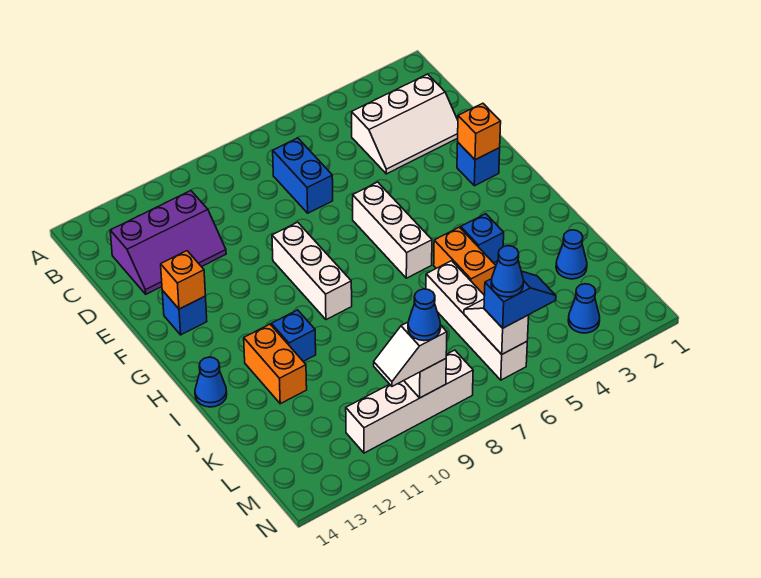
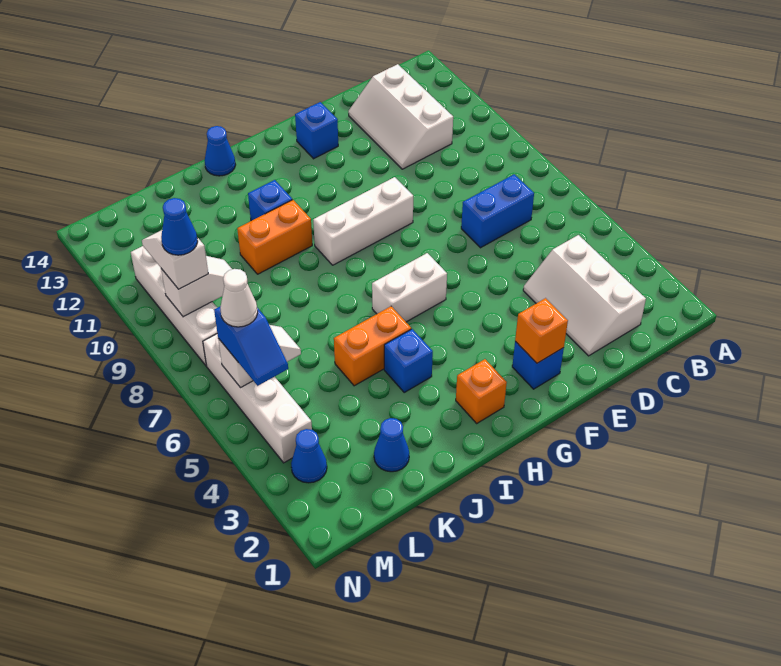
purple slope C11:D13 level 1 top C -> white slope C11:D13 level 1 top C
white brick F6:H6 level 1 -> white brick G6:H6 level 1
orange brick F13 level 2 -> orange brick H2 level 1
orange brick I12:J12 level 1 -> orange brick I10:J10 level 1
white brick J6:M6 level 1 -> white brick M4:M7 level 1
blue cone M6 level 4 -> white cone M6 level 4

